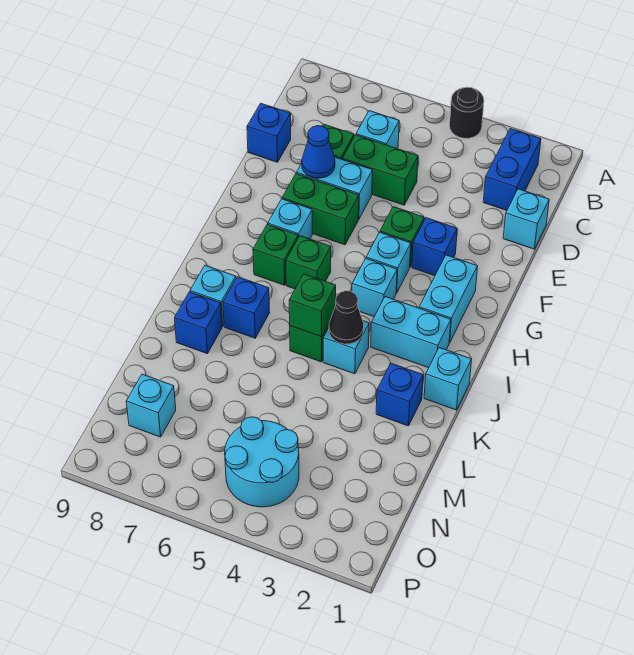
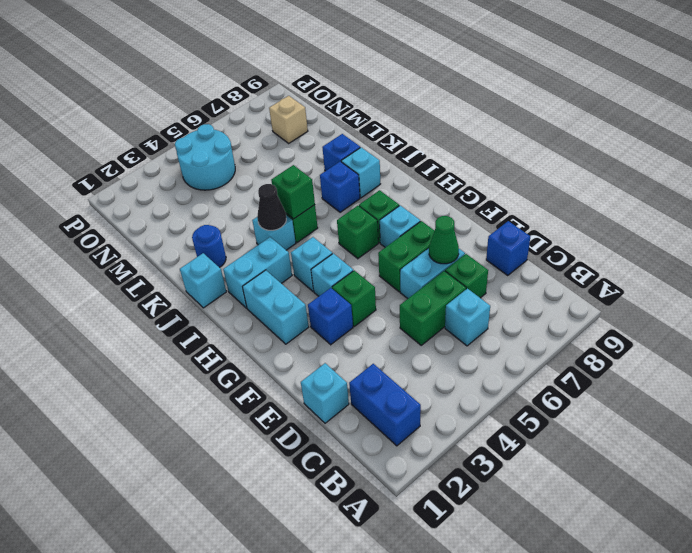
black round brick A4 level 1 -> none
blue cone E7 level 2 -> green cone E7 level 2
blue brick K2 level 1 -> blue round brick K2 level 1
cyan brick N8 level 1 -> tan brick N8 level 1

